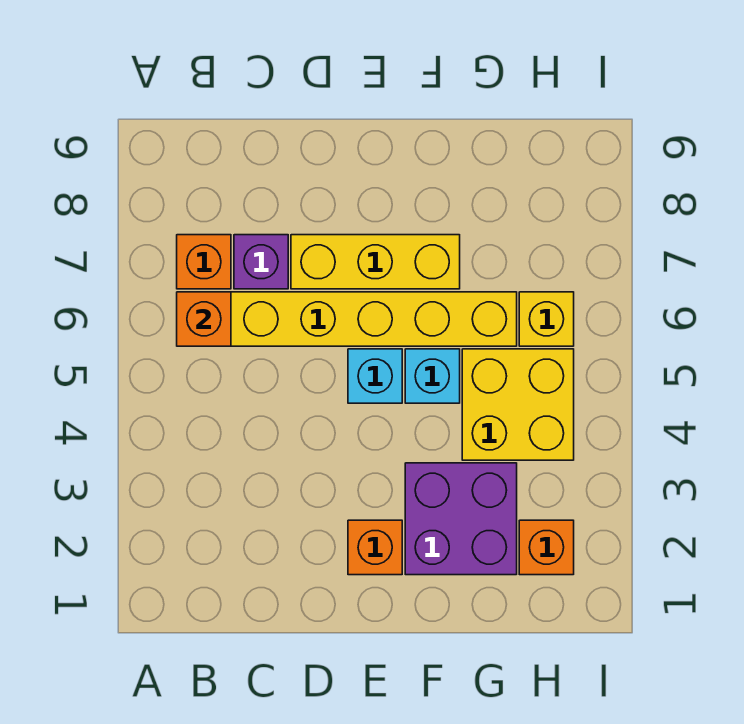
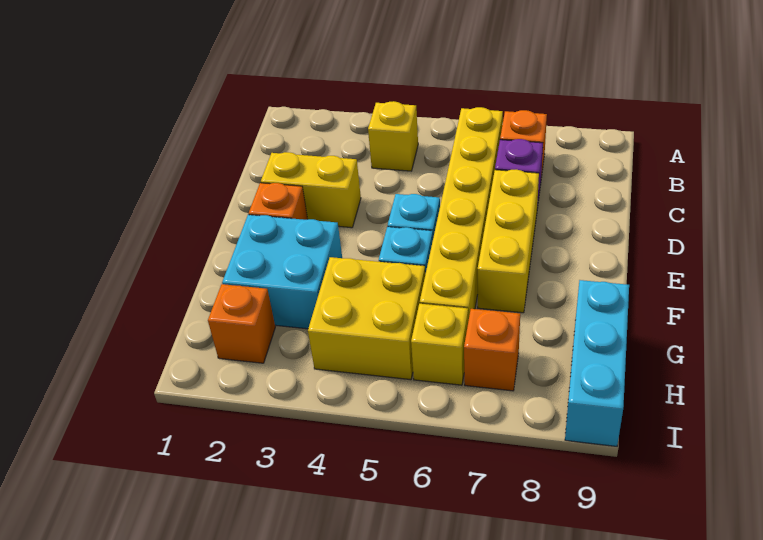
none -> yellow brick B4 level 1
orange brick B6 level 2 -> orange brick H7 level 1
none -> yellow brick D2:D3 level 1
purple brick F2:G3 level 1 -> cyan brick F2:G3 level 1
none -> cyan brick G9:I9 level 1

